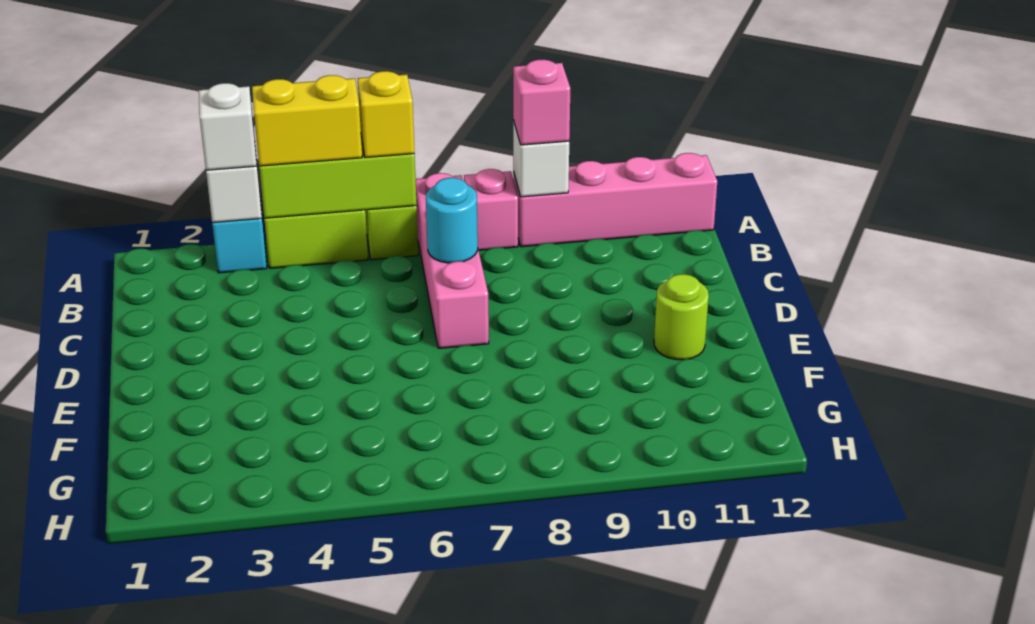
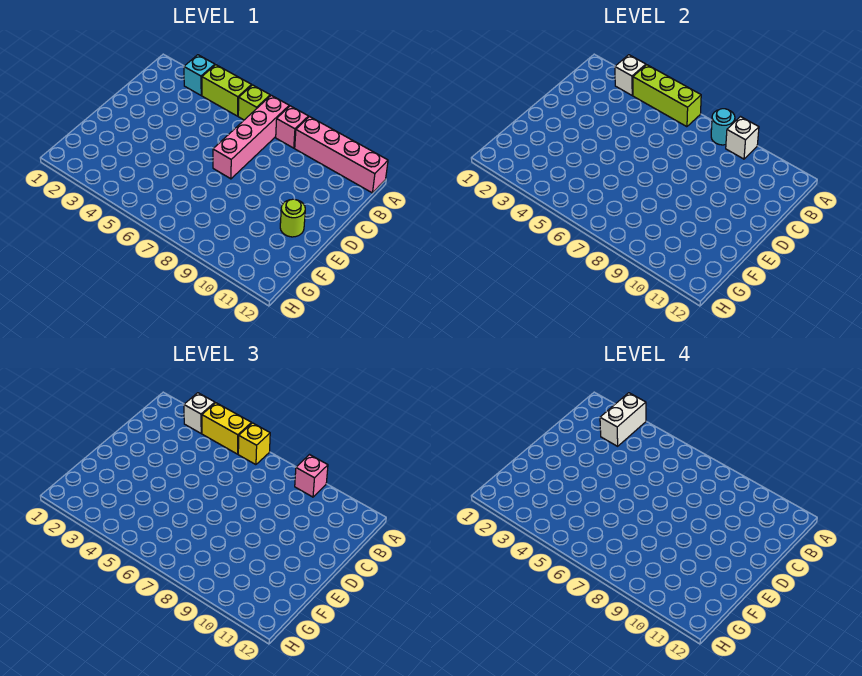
none -> white brick A3:B3 level 4
cyan round brick C7 level 2 -> cyan round brick A8 level 2

